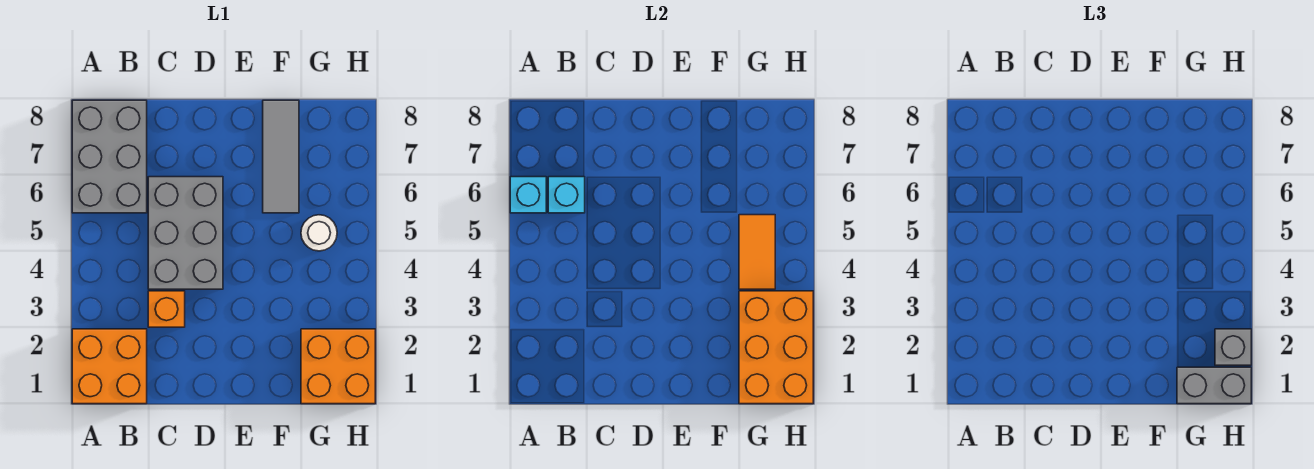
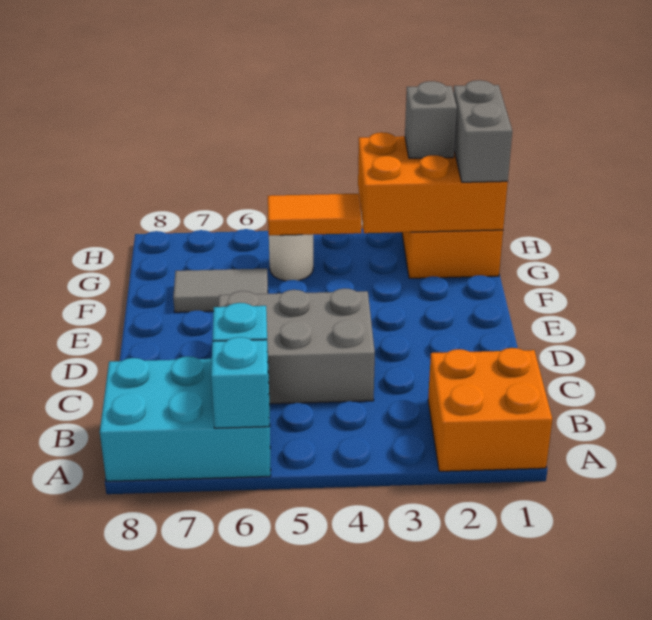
grey brick A6:B8 level 1 -> cyan brick A6:B8 level 1
orange brick C3 level 1 -> none
grey tile F6:F8 level 1 -> grey tile F6:F7 level 1

